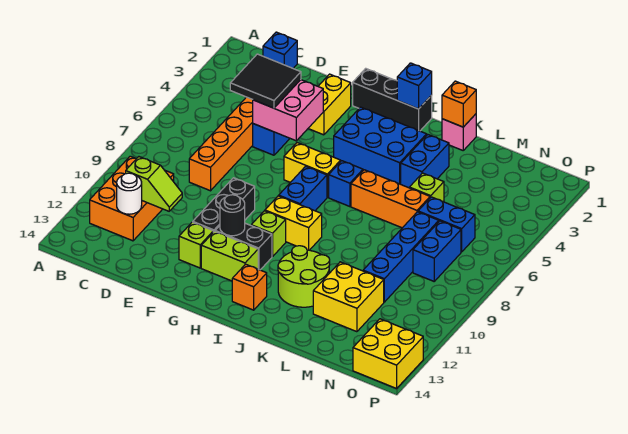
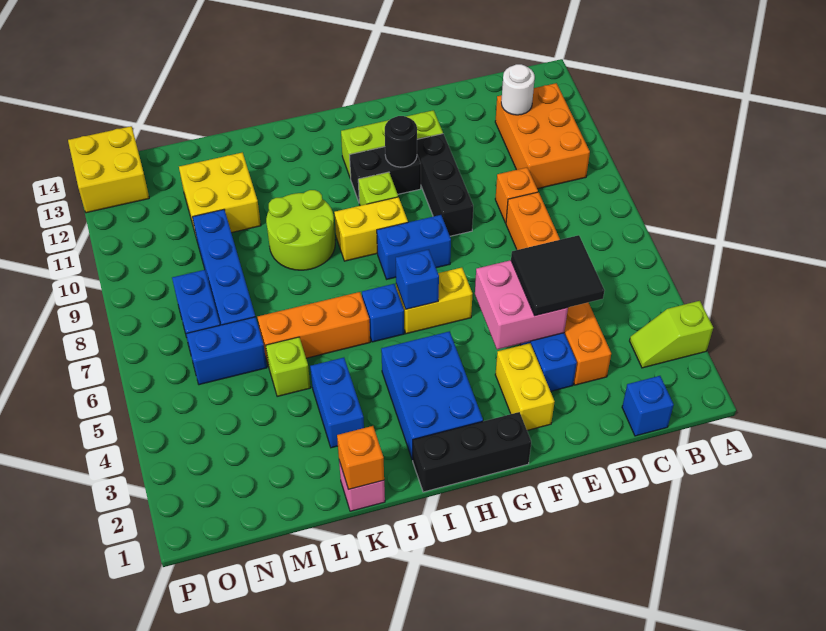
lime slope C11:D11 level 2 top C -> lime slope A3:B3 level 1 top A
blue brick H3:J4 level 1 -> blue brick H2:I4 level 1
blue brick H7:H8 level 1 -> blue brick G8:H8 level 1
blue brick I1 level 2 -> blue brick H6 level 2
orange brick I13 level 1 -> orange brick D9 level 1
lime round brick J11:K12 level 1 -> lime round brick J9:K10 level 1

